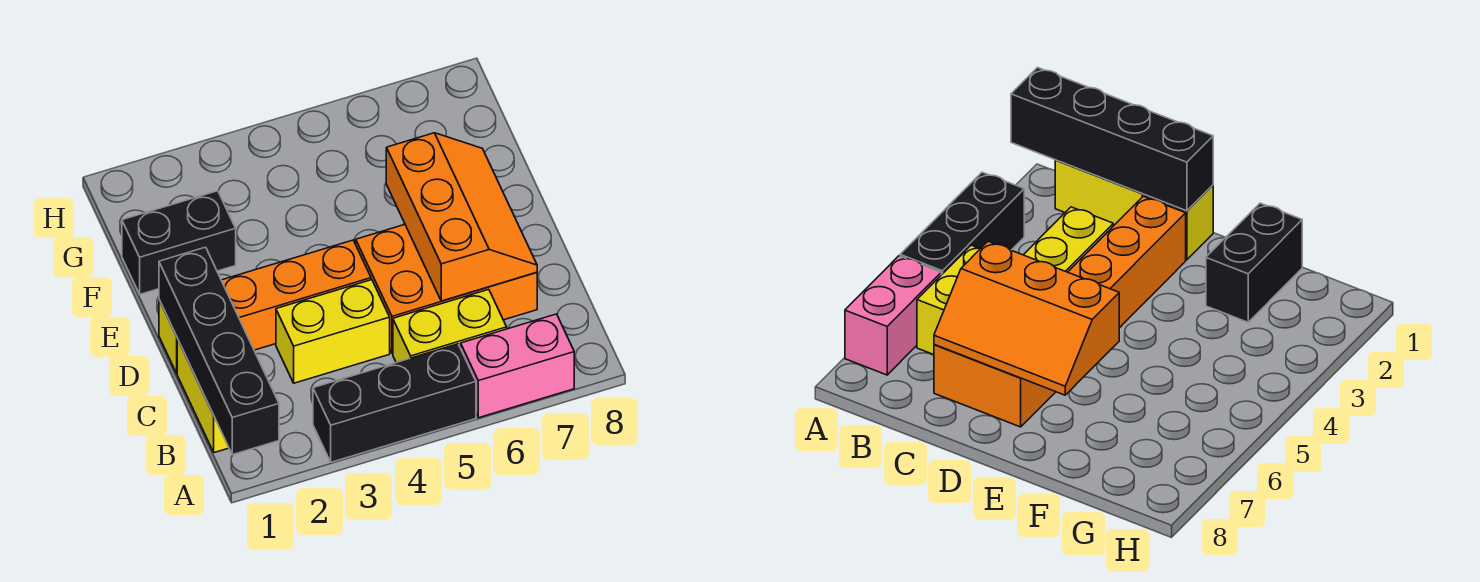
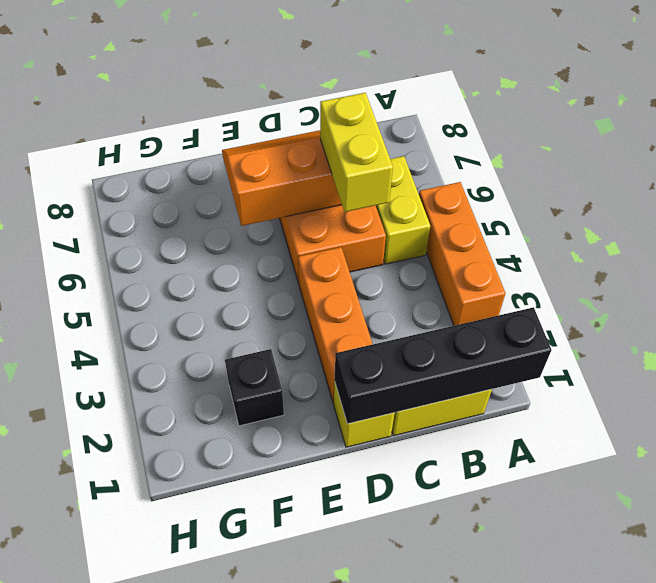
black brick A3:A5 level 1 -> orange brick A3:A5 level 1
pink brick A6:A7 level 1 -> none
yellow brick C3:C4 level 1 -> yellow brick C5:C6 level 3
black brick F1:F2 level 1 -> black brick F2 level 1

